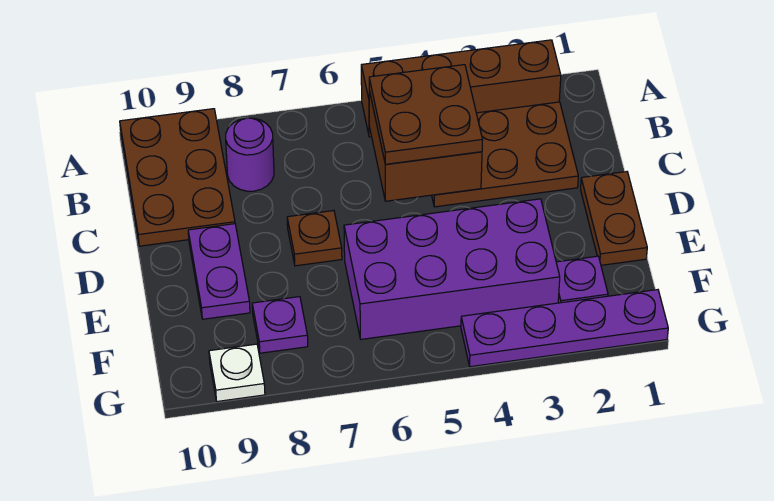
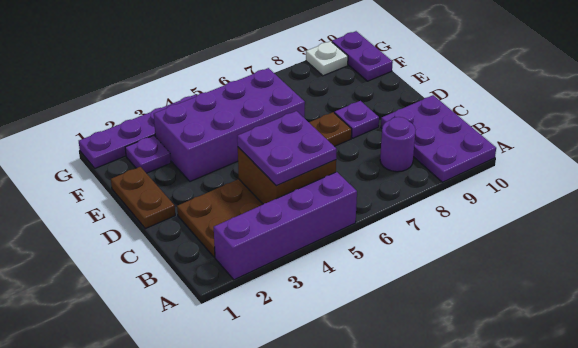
brown brick A2:A5 level 1 -> purple brick A2:A5 level 1
brown plate A9:C10 level 1 -> purple plate A9:C10 level 1
brown plate B4:C5 level 3 -> purple plate B4:C5 level 3
purple plate D9:E9 level 1 -> purple plate F10:G10 level 1
purple plate F8 level 1 -> purple plate D8 level 1

